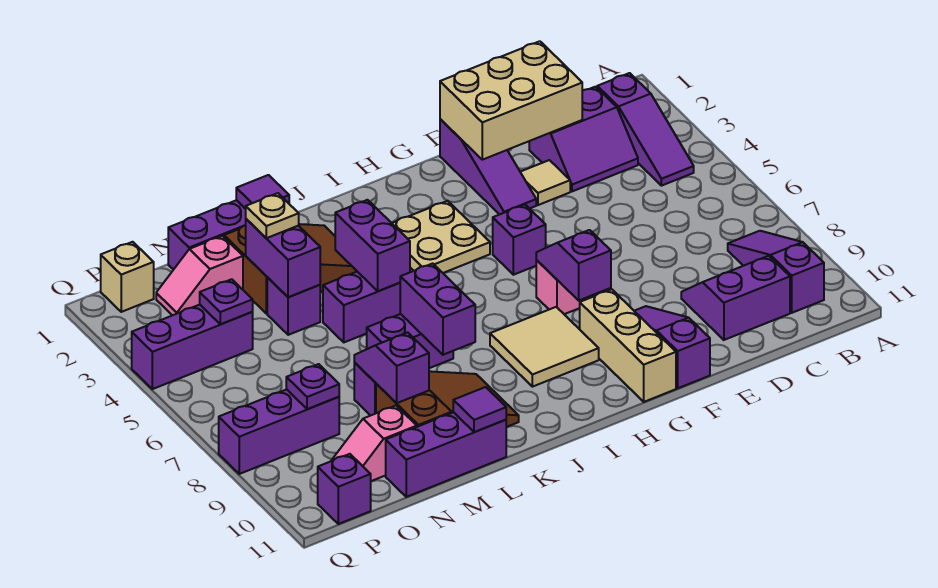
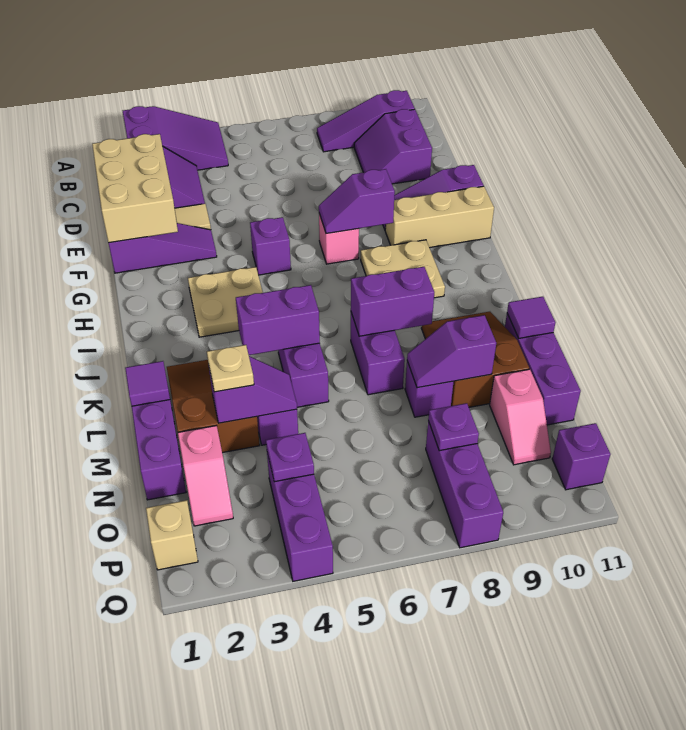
purple slope B2:B4 level 1 top 2 -> purple slope A2:B4 level 1 top 2
tan tile H8:I9 level 1 -> tan plate H8:I9 level 1
purple brick M3:M4 level 2 -> purple slope M3:M4 level 2 top 3

